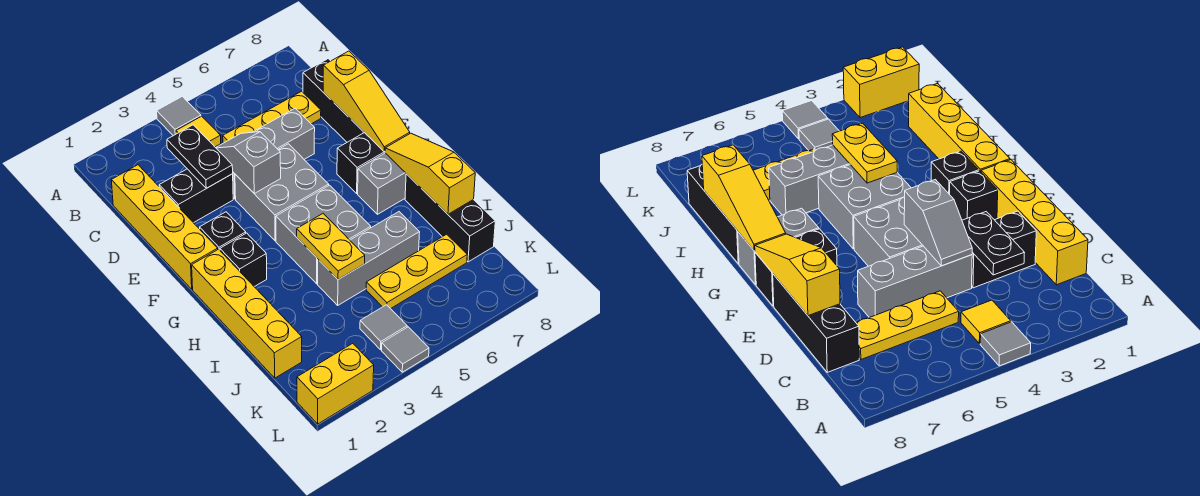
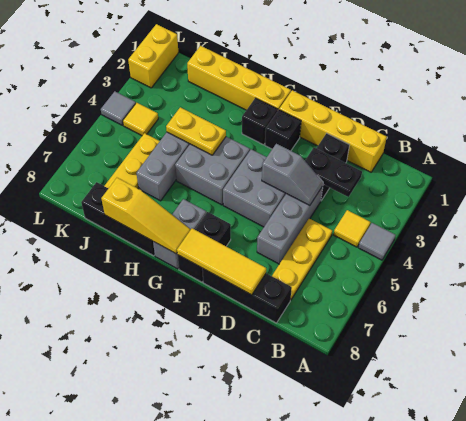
yellow slope D8:F8 level 2 top D -> yellow tile D8:F8 level 2
grey tile K4 level 1 -> yellow tile K4 level 1

